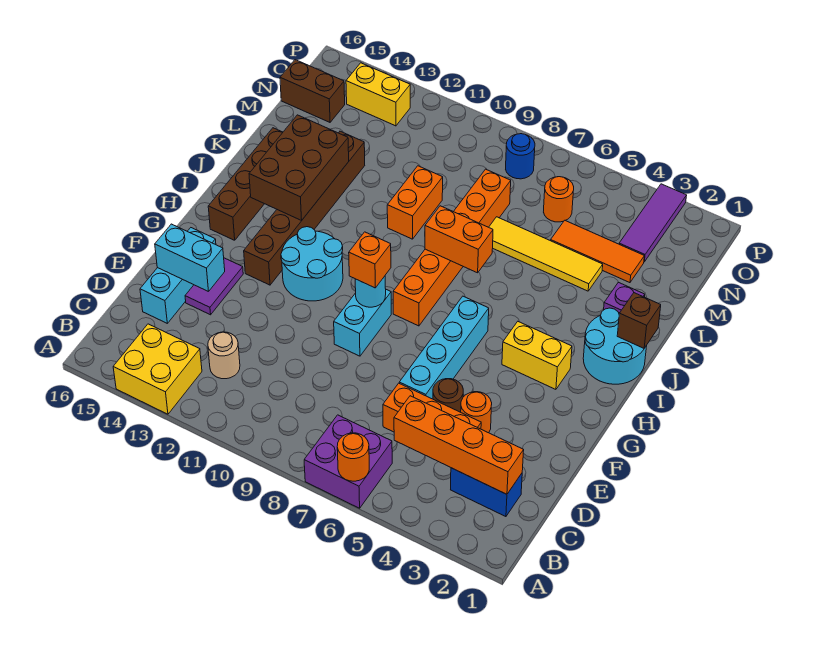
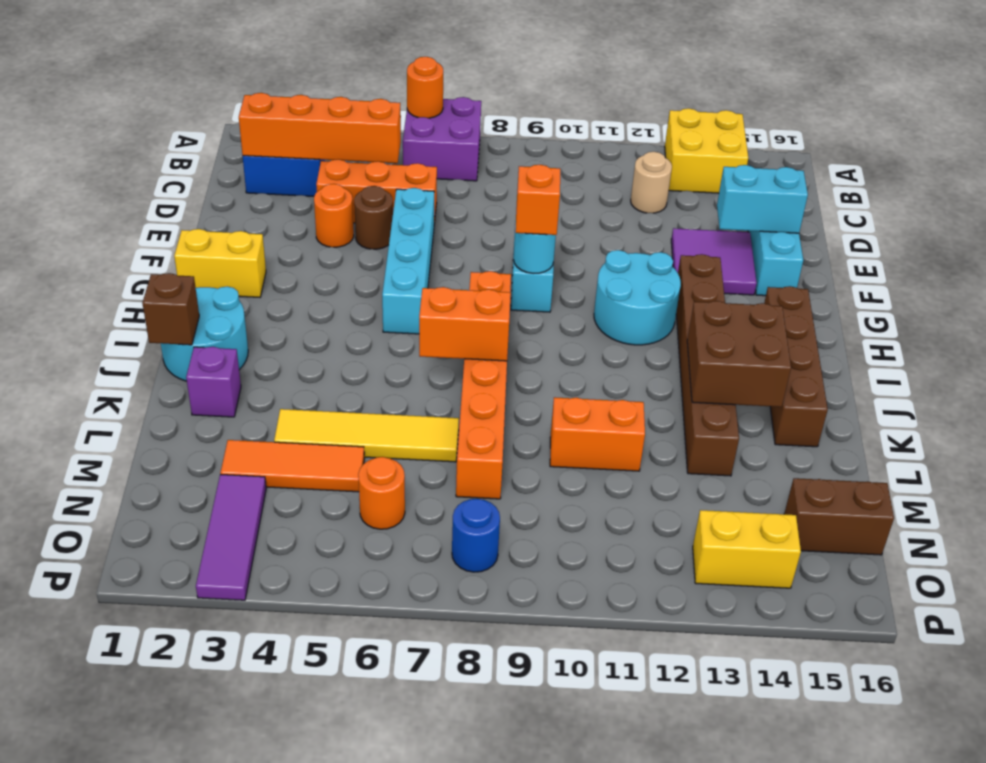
purple tile E14:F14 level 1 -> purple tile E13:F14 level 1
yellow brick H3:H4 level 1 -> yellow brick G1:G2 level 1
brown brick I13:K14 level 2 -> brown brick J13:K14 level 2
orange brick K10:L10 level 1 -> orange brick L10:L11 level 1

